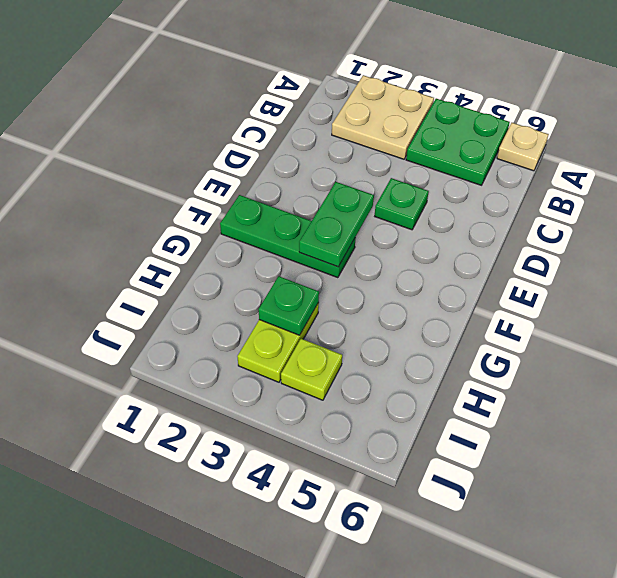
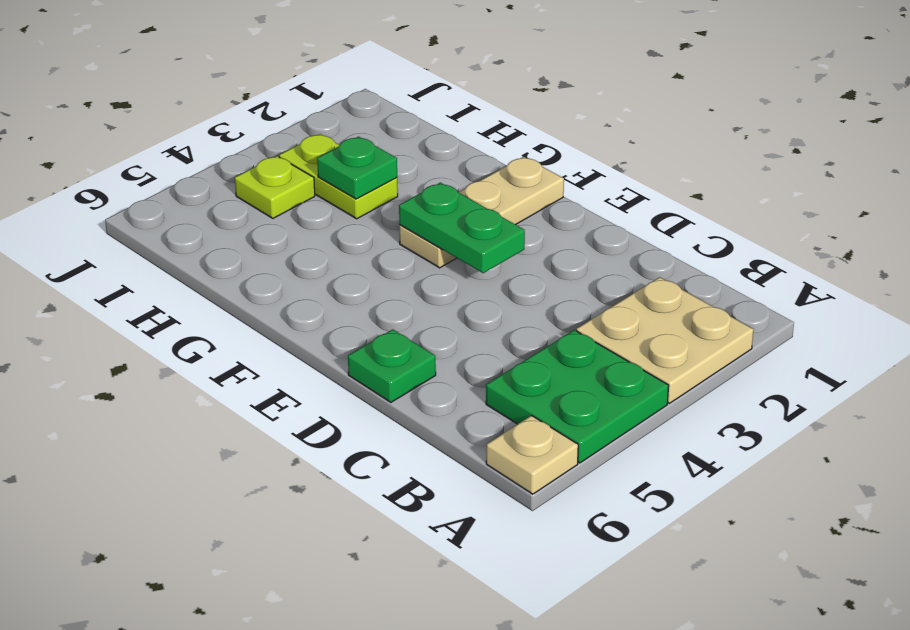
green plate D4 level 1 -> green plate D6 level 1
green plate F1:F3 level 1 -> tan plate F1:F3 level 1

